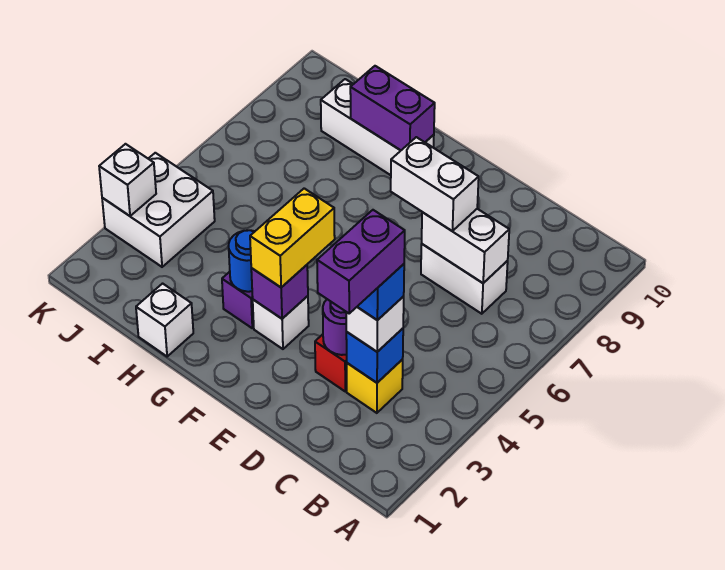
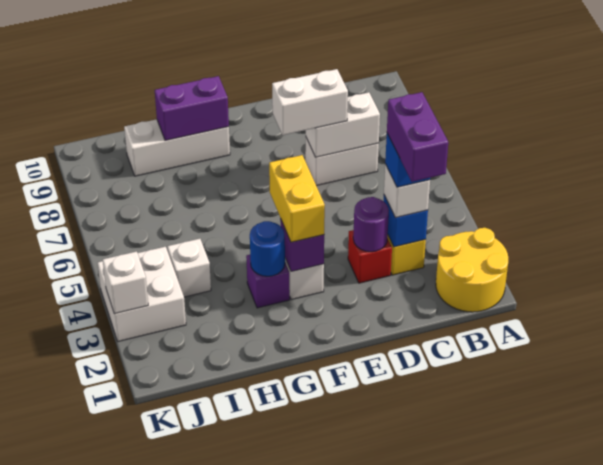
none -> yellow round brick A1:B2 level 1
white brick H1 level 1 -> white brick I4 level 1

